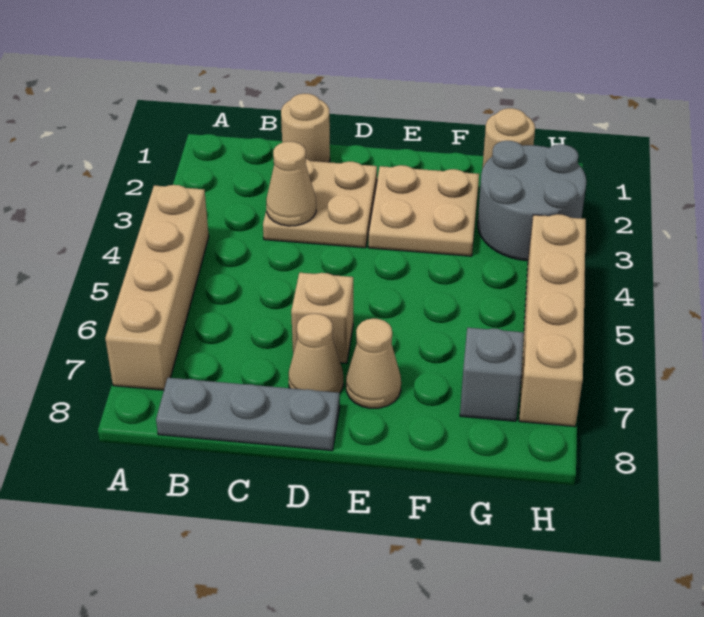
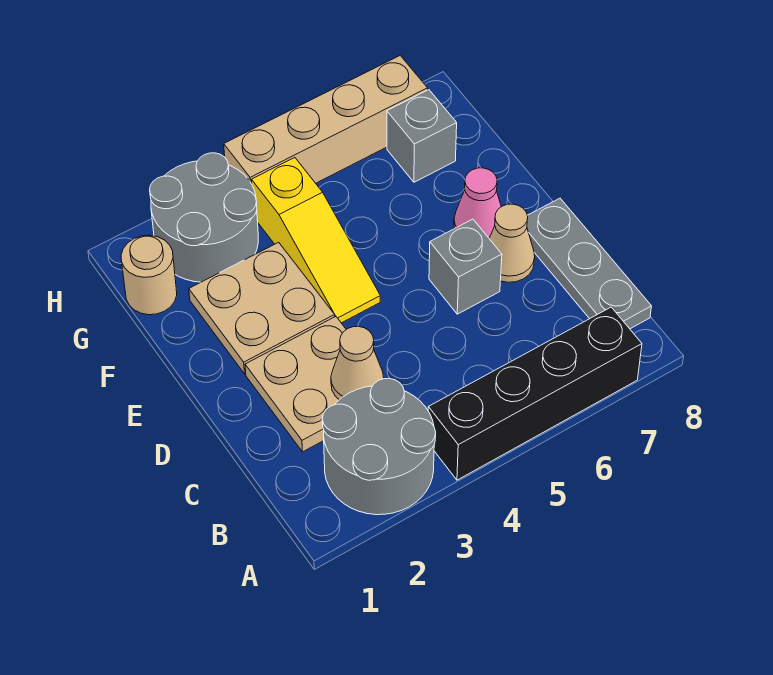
none -> grey round brick A2:B3 level 1
tan brick A4:A7 level 1 -> black brick A4:A7 level 1
tan round brick C1 level 1 -> none
tan brick D6 level 1 -> grey brick D6 level 1
none -> yellow slope E4:G4 level 1 top G
tan cone E7 level 1 -> pink cone E7 level 1

